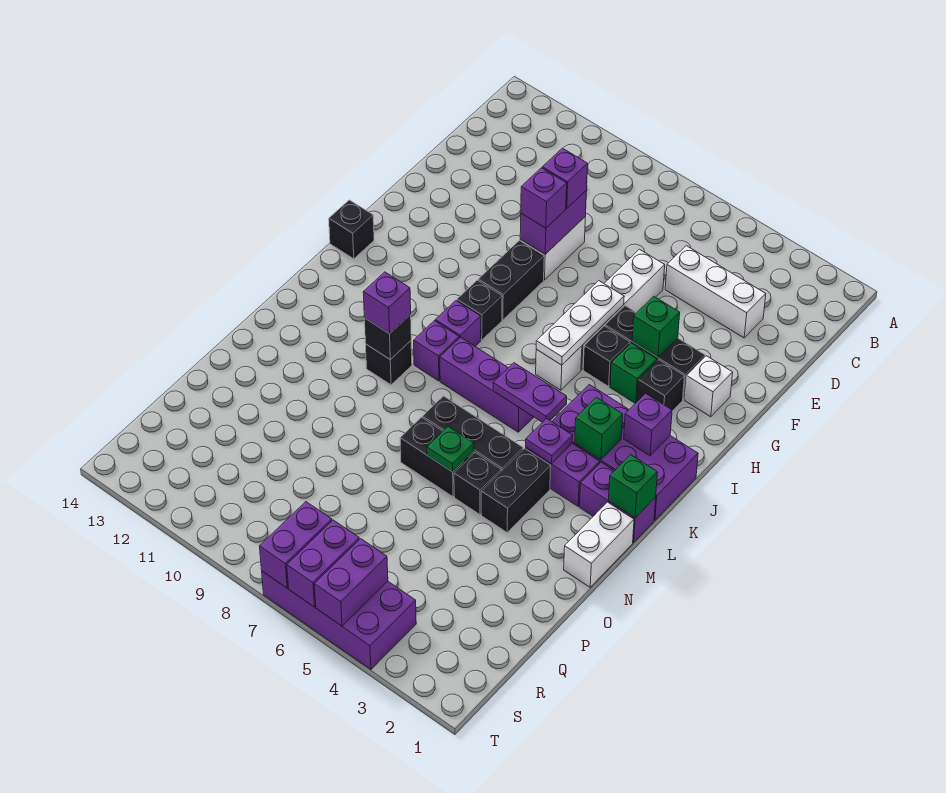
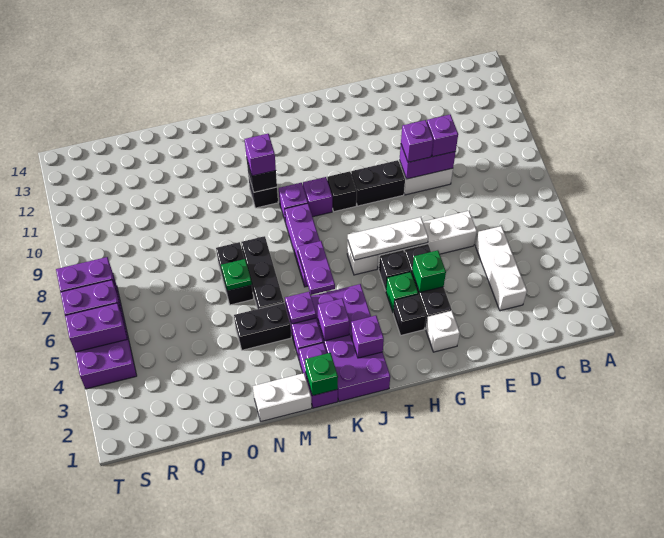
black brick I14 level 1 -> none
green brick K3 level 2 -> purple brick K3 level 2
black brick N5 level 1 -> none

